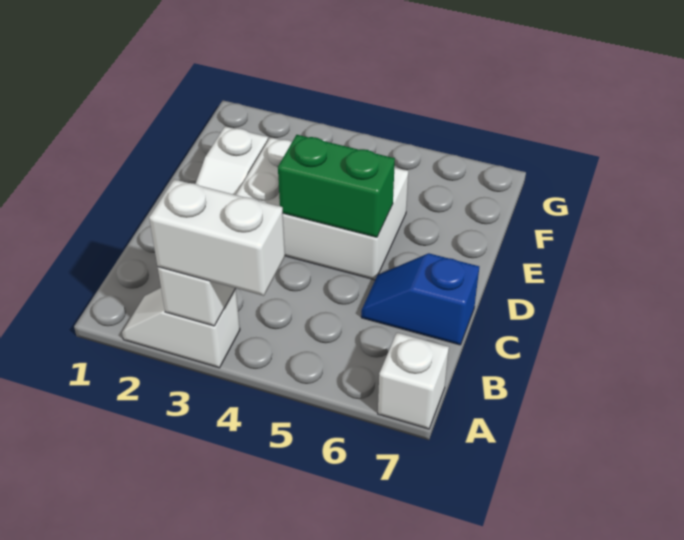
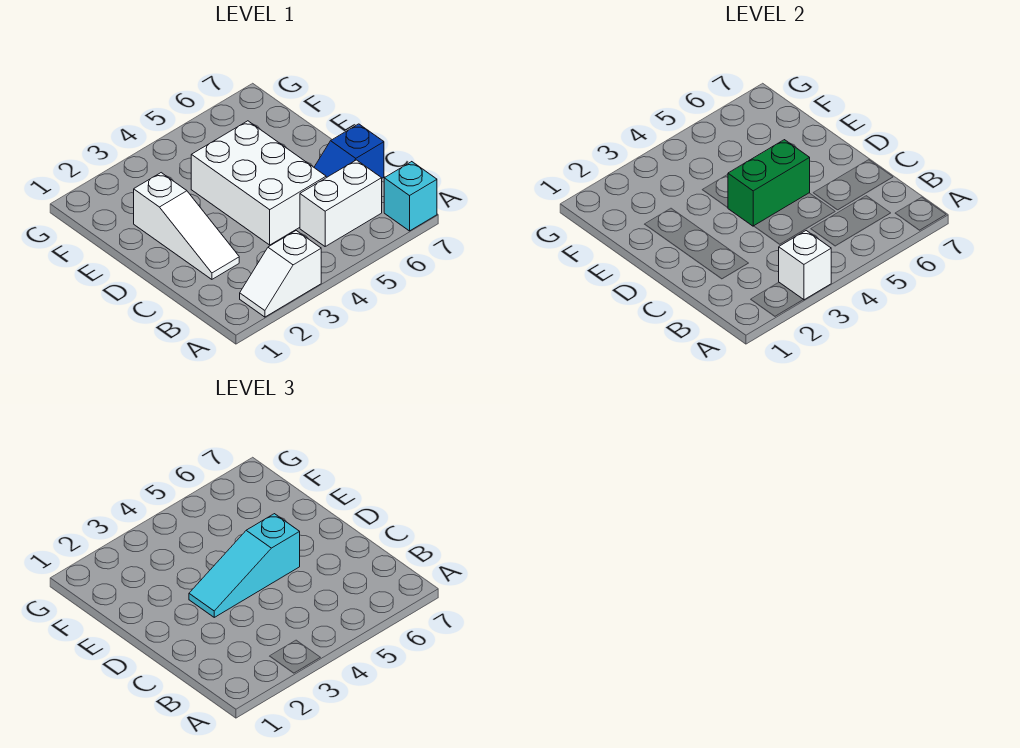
white brick A3:A4 level 3 -> white brick B5:B6 level 1
white brick A7 level 1 -> cyan brick A7 level 1
white brick D3:E5 level 1 -> white brick C4:E5 level 1
none -> cyan slope D3:D5 level 3 top 5

